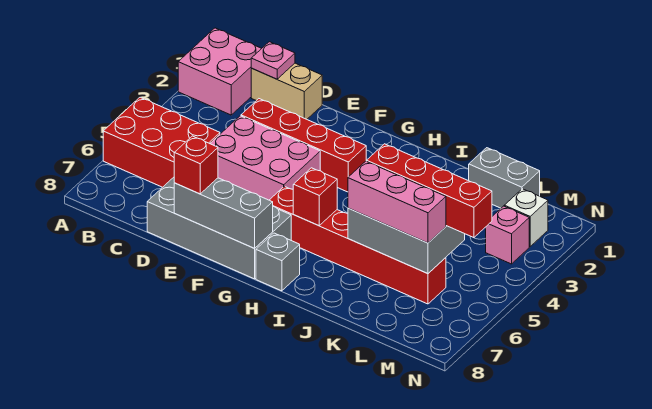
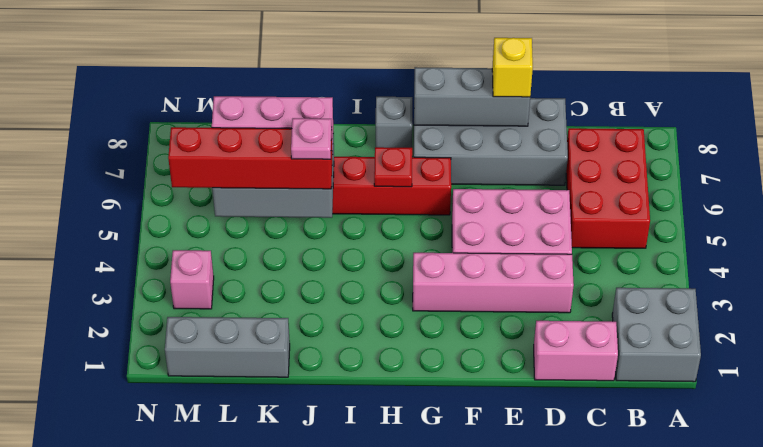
pink brick A1:B2 level 1 -> grey brick A1:B2 level 1
red brick A5:C6 level 1 -> red brick B5:C7 level 1
tan brick C1:D1 level 1 -> pink brick C1:D1 level 1
pink plate C1 level 2 -> pink plate J5 level 4
red brick D3:G3 level 1 -> pink brick D3:G3 level 1
red brick E8 level 3 -> yellow brick E8 level 3
red brick H6 level 2 -> red plate H6 level 2
grey brick K1:L1 level 1 -> grey brick K1:M1 level 1
white brick M2 level 1 -> none

